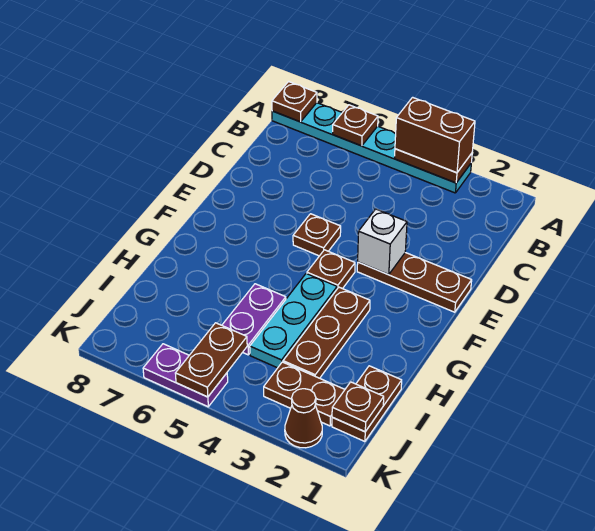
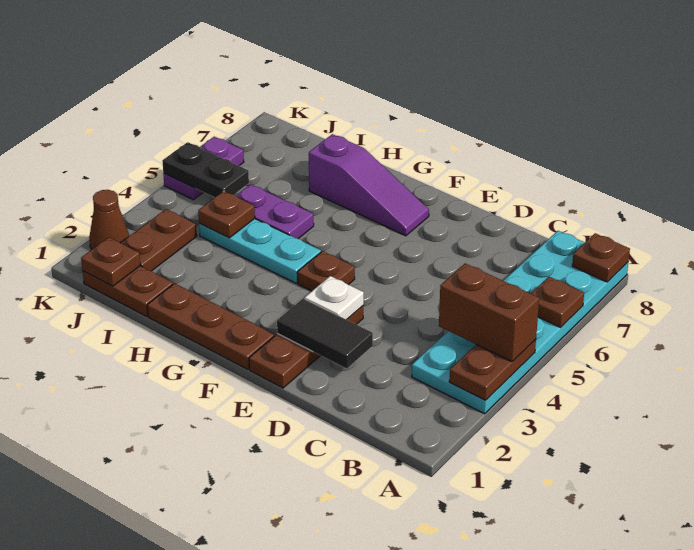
cyan plate A3:A8 level 1 -> cyan plate A3:B8 level 1
brown brick A3:A4 level 3 -> brown brick A4:B4 level 3
none -> black tile D2:E2 level 2
white brick E3 level 2 -> white plate E3 level 2
brown plate E5 level 1 -> brown plate I4 level 2
none -> purple slope F7:H7 level 1 top H
brown plate G3:I3 level 1 -> brown plate F1:H1 level 1
brown plate J5:K5 level 2 -> black plate J5:K5 level 2

